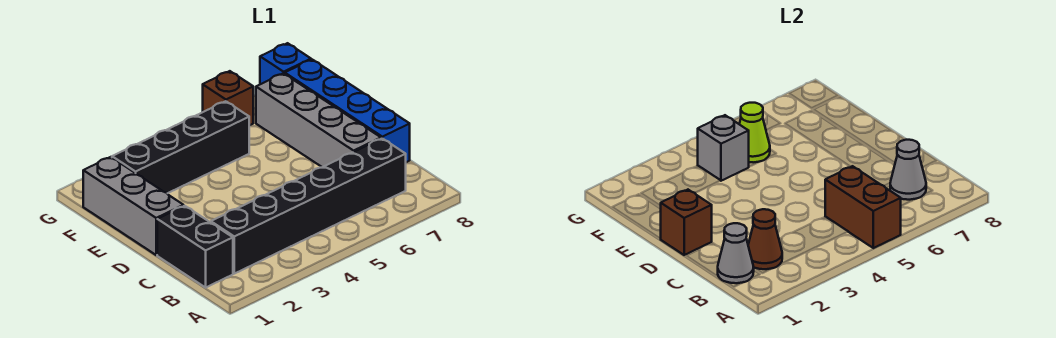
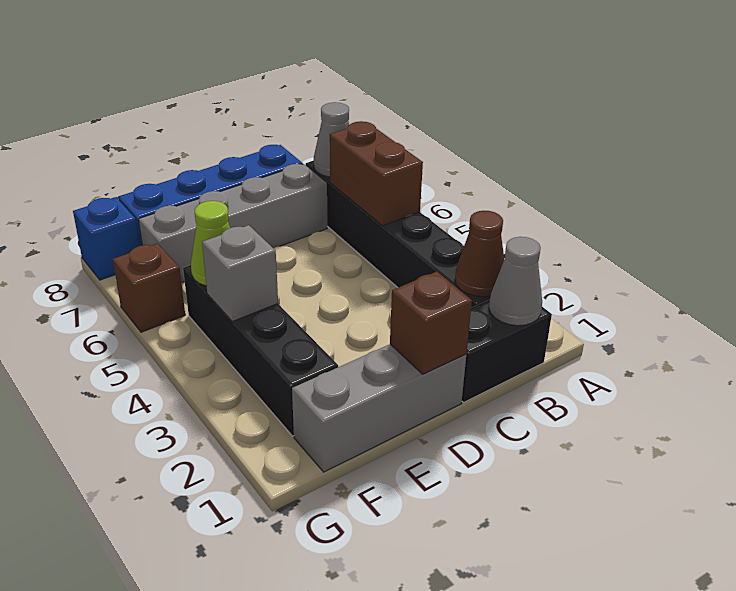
brown brick A5:B5 level 2 -> brown brick B5:B6 level 2

